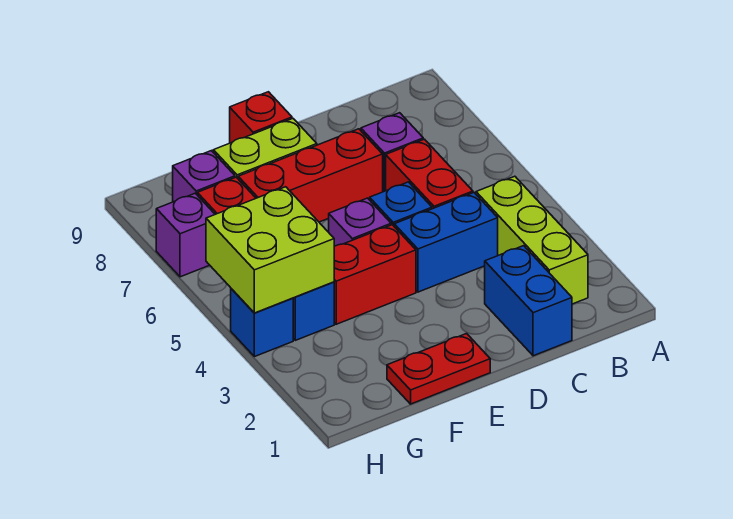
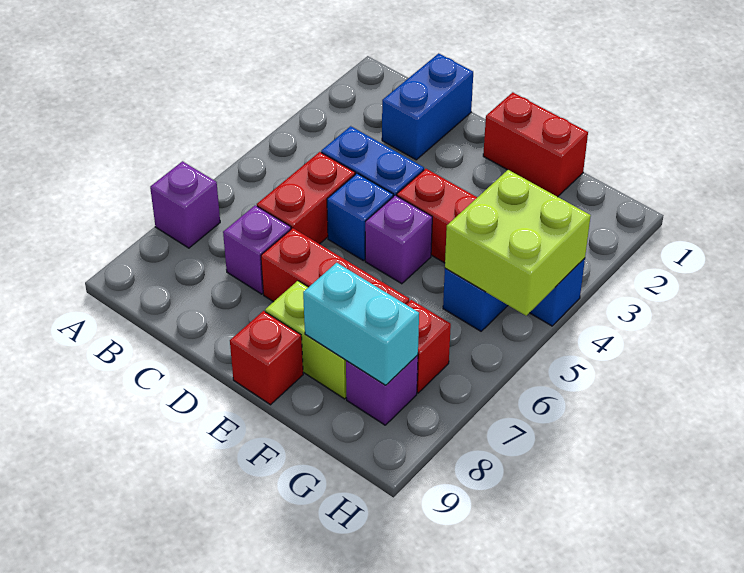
lime brick B2:B4 level 1 -> none
red plate E1:F1 level 1 -> red brick E1:F1 level 1
none -> cyan brick F8:G8 level 2
purple brick H7 level 1 -> purple brick A7 level 1

